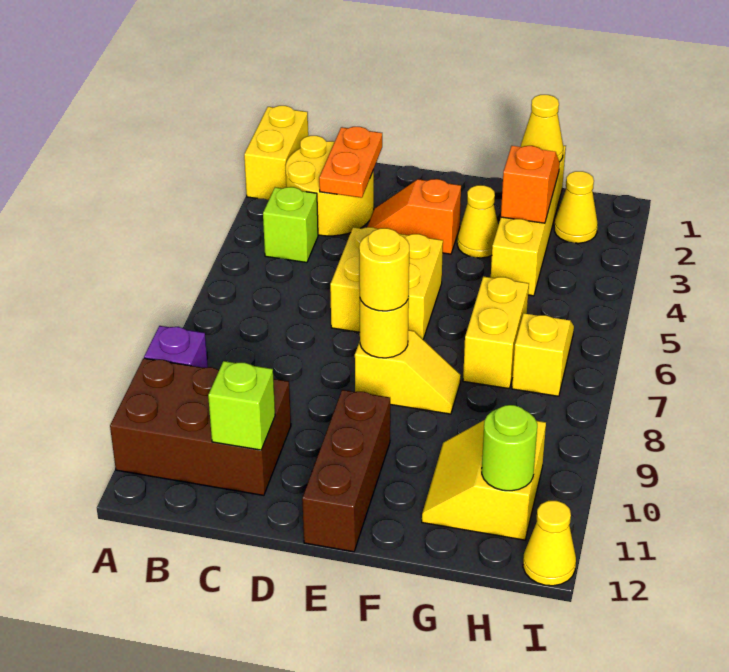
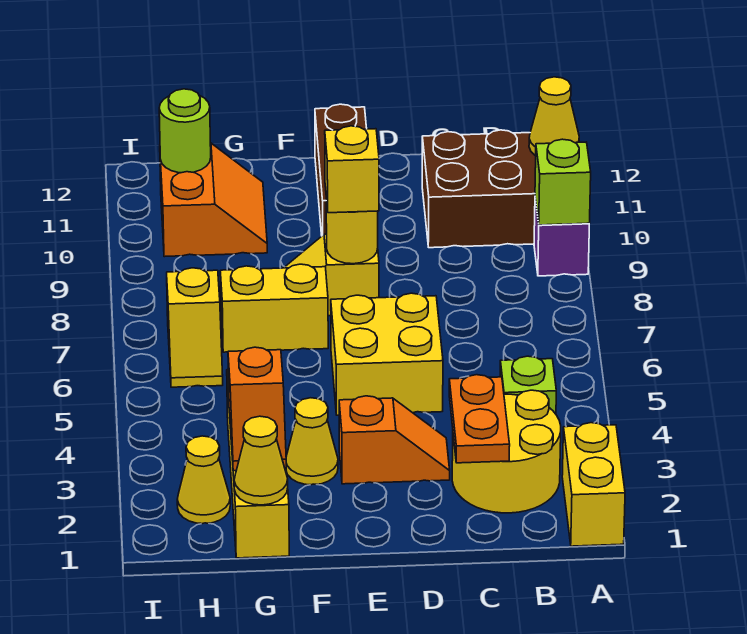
lime brick C11 level 2 -> lime brick A9 level 2
yellow round brick E8 level 3 -> yellow brick E8 level 3
yellow brick G6:G7 level 1 -> yellow brick F7:G7 level 1
yellow slope G10:H11 level 1 top H -> orange slope G10:H11 level 1 top H
yellow cone I12 level 1 -> yellow cone A11 level 2

